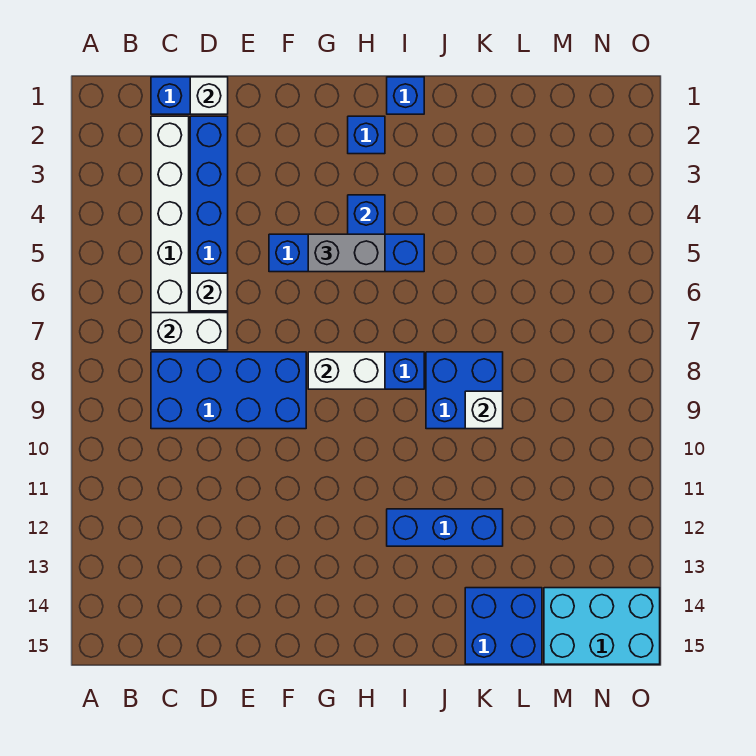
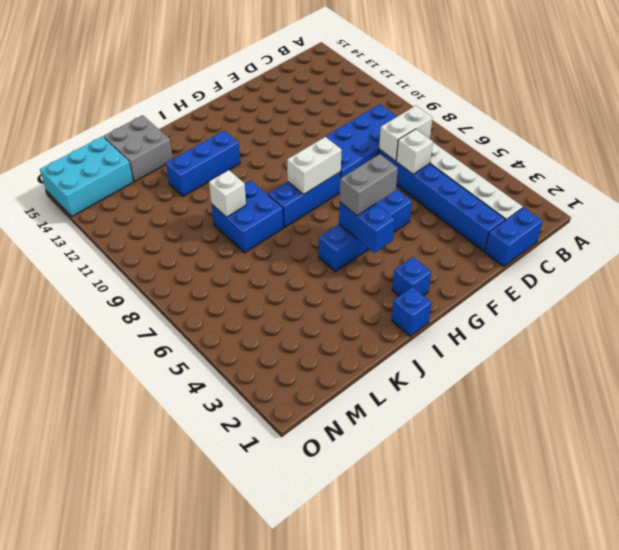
white brick D1 level 2 -> none
blue brick K14:L15 level 1 -> grey brick K14:L15 level 1

